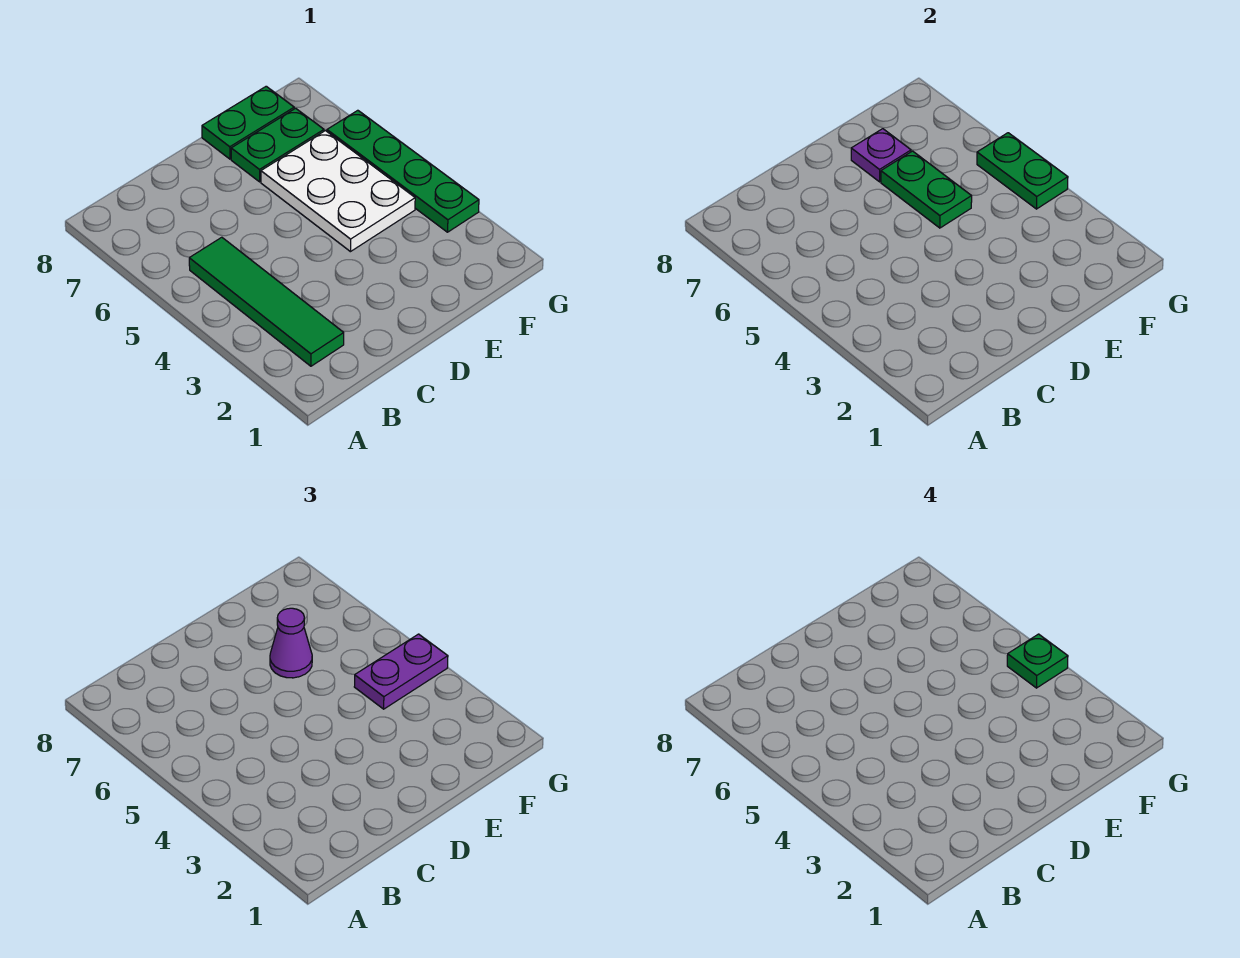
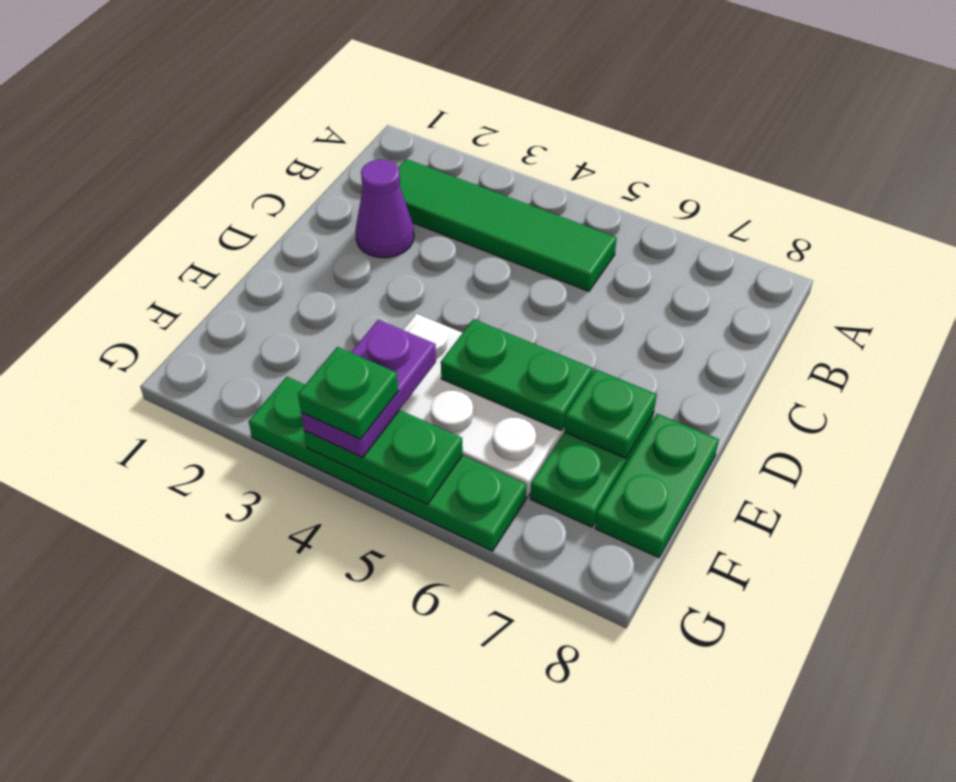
purple cone E6 level 3 -> purple cone C2 level 1
purple plate E7 level 2 -> green plate E7 level 2

